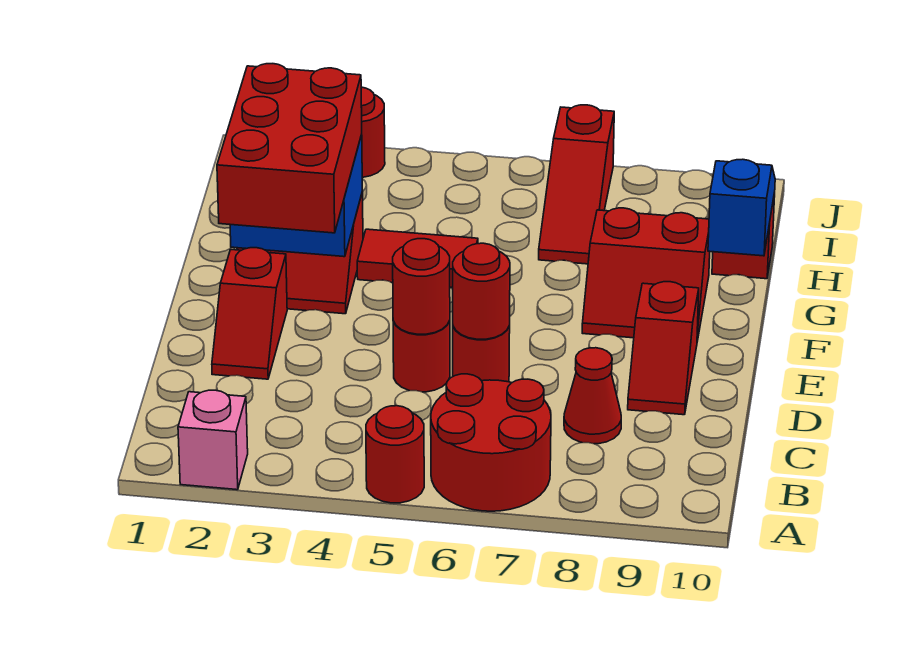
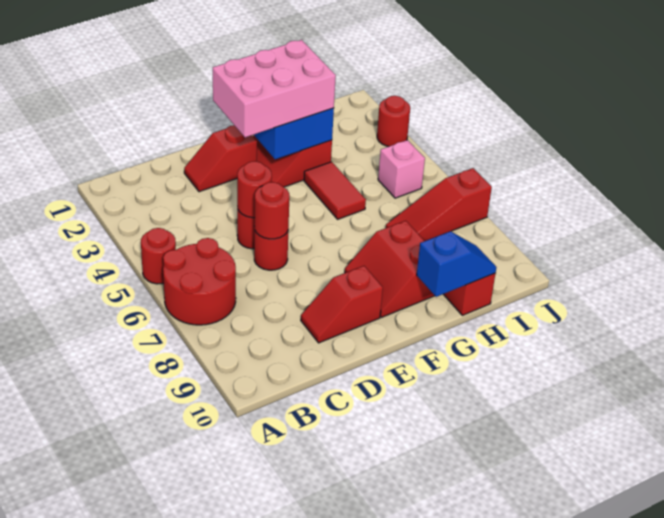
pink brick A2 level 1 -> pink brick I5 level 1
red cone C8 level 1 -> none
red brick E2:G3 level 3 -> pink brick E2:G3 level 3

